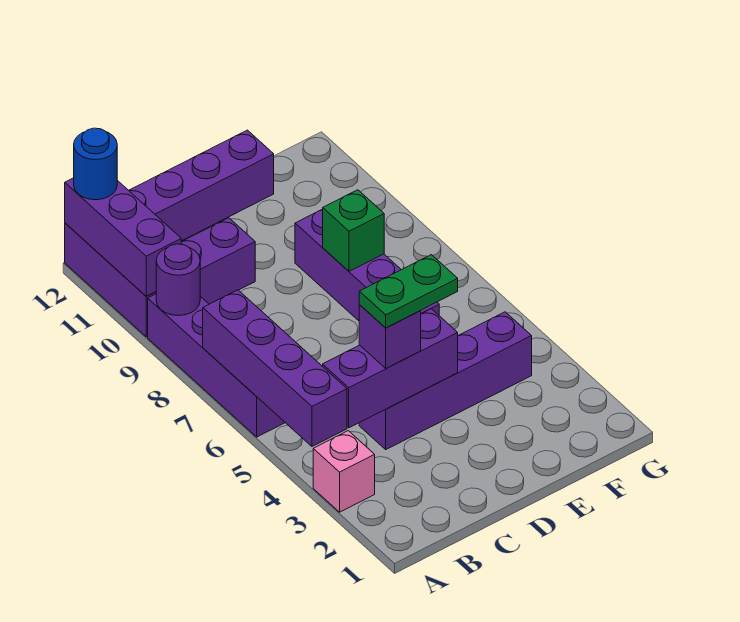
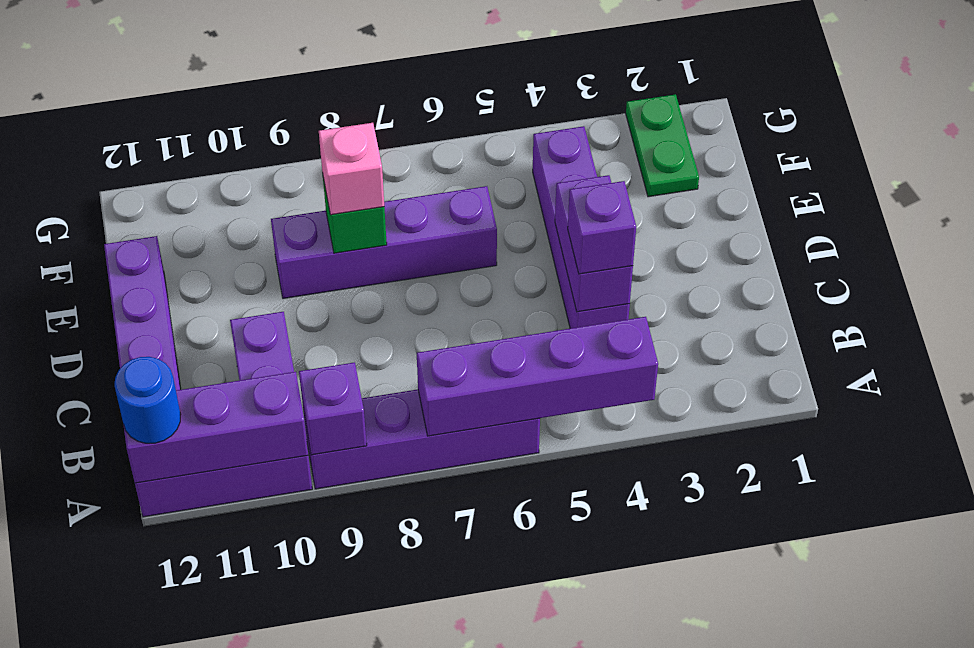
pink brick A3 level 1 -> pink brick E8 level 3
purple round brick A9 level 2 -> purple brick A9 level 2
purple brick B4:D4 level 2 -> purple brick C4:D4 level 2
green plate C4:D4 level 4 -> green plate F2:G2 level 1

